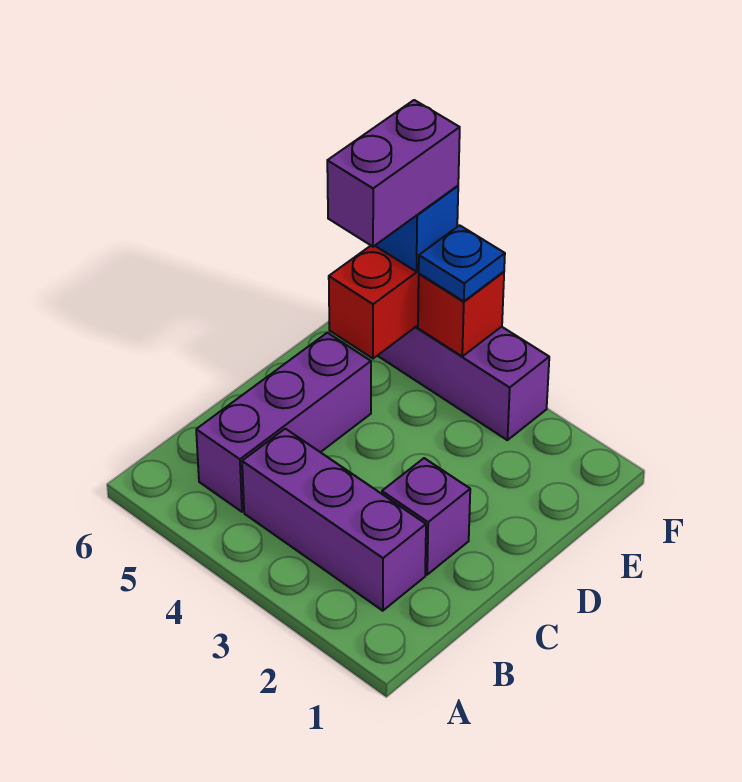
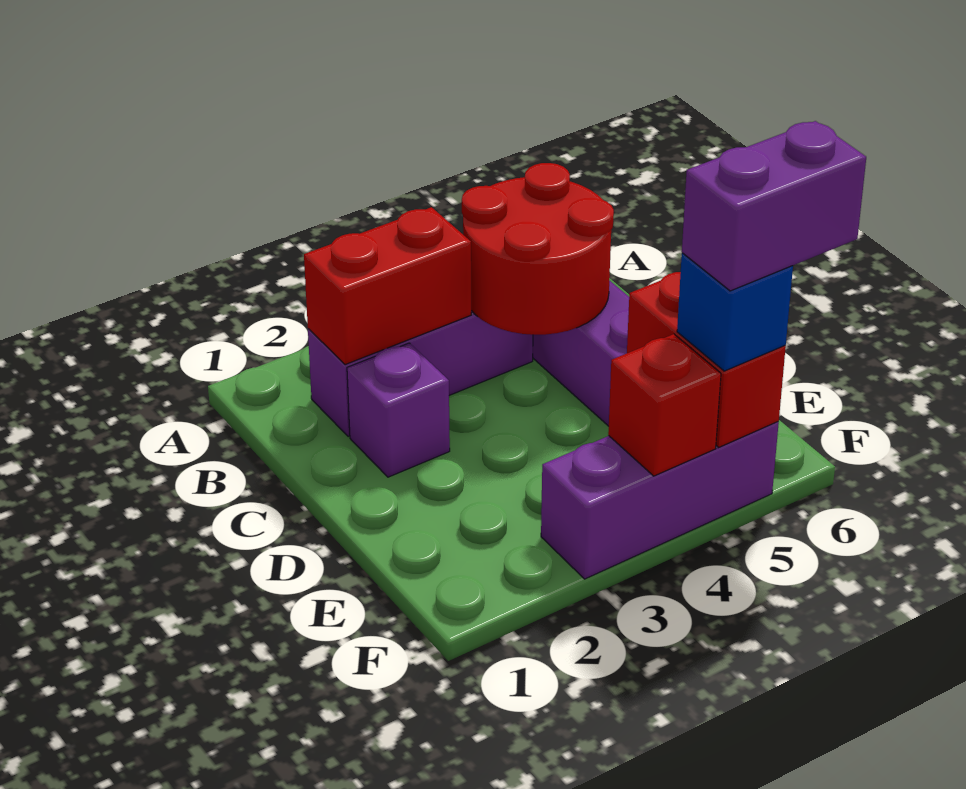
none -> red brick B2:B3 level 2
none -> red round brick B4:C5 level 2
purple brick E5:F5 level 4 -> purple brick F5:F6 level 4
blue plate F4 level 3 -> none

